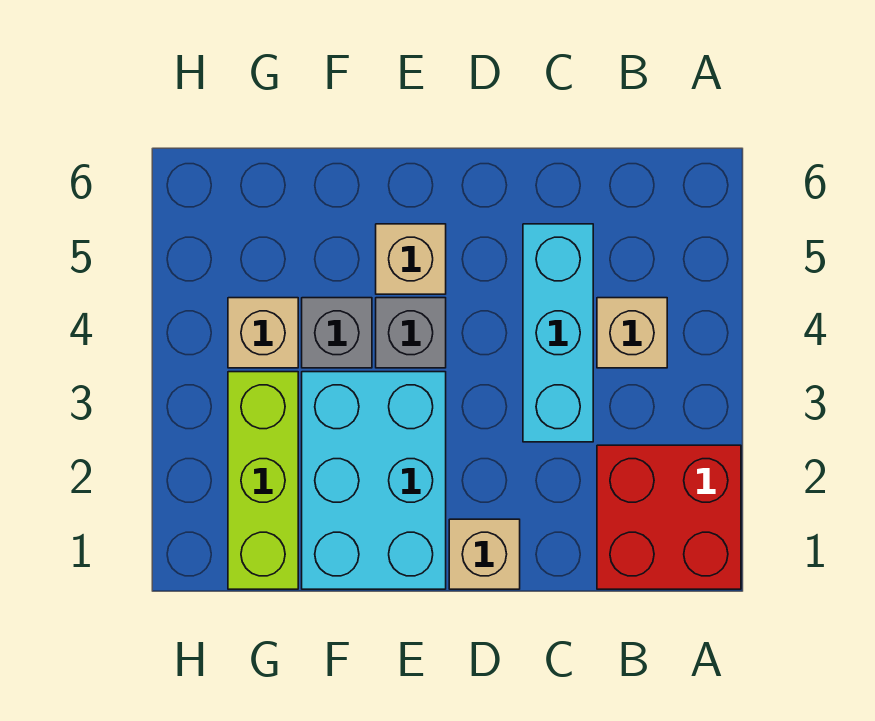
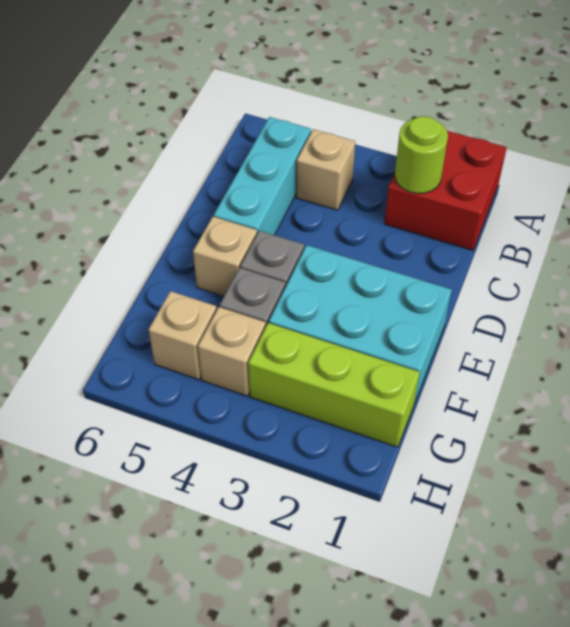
none -> lime round brick B2 level 2
cyan brick C3:C5 level 1 -> cyan brick B5:D5 level 1
tan brick D1 level 1 -> tan brick G5 level 1

